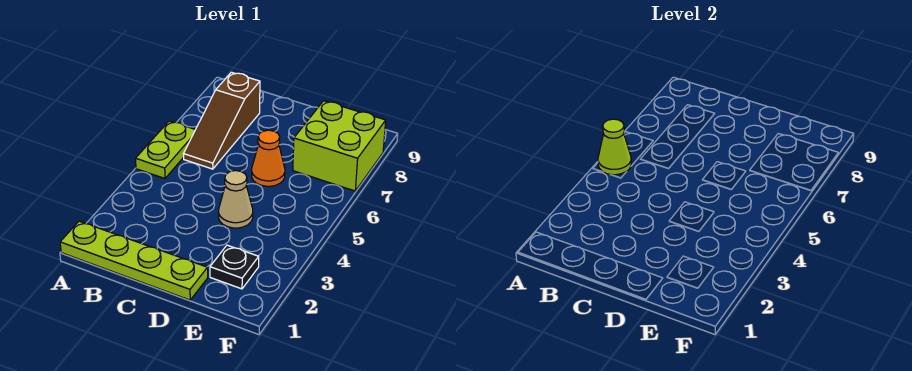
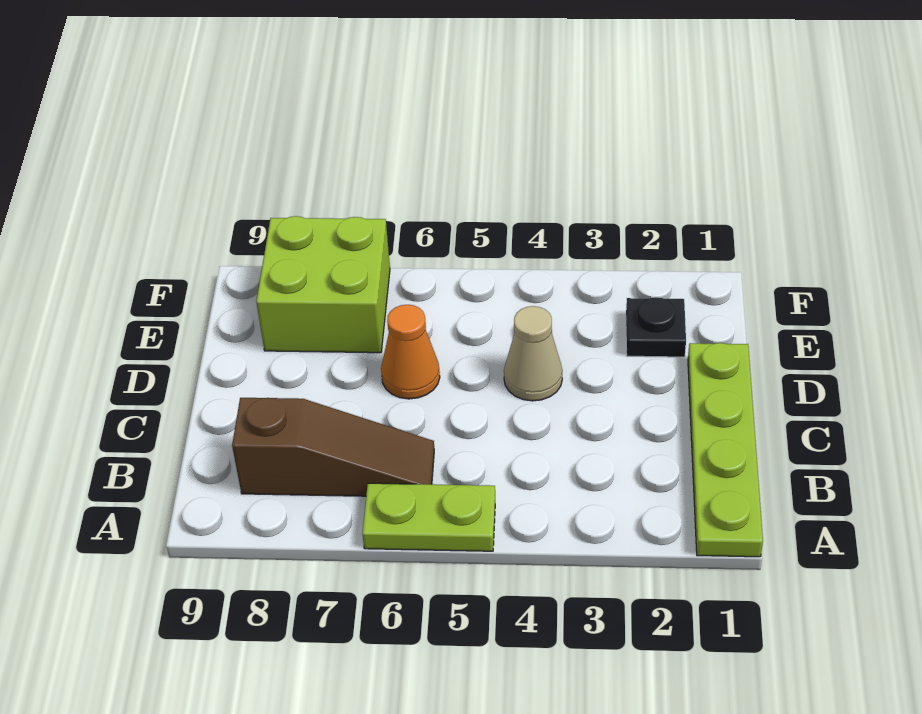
lime cone A5 level 2 -> none

